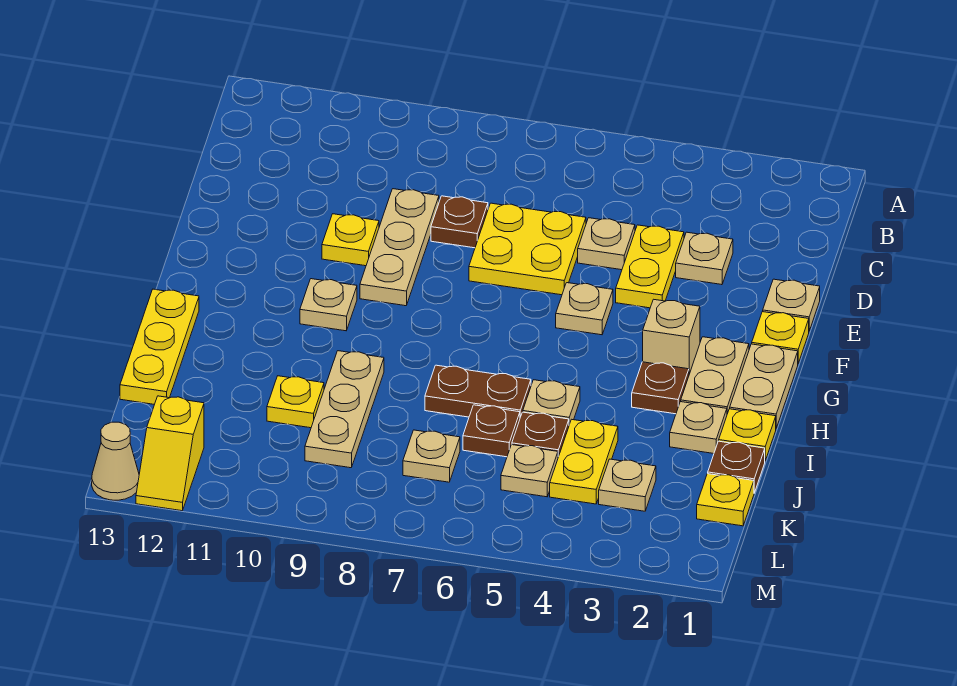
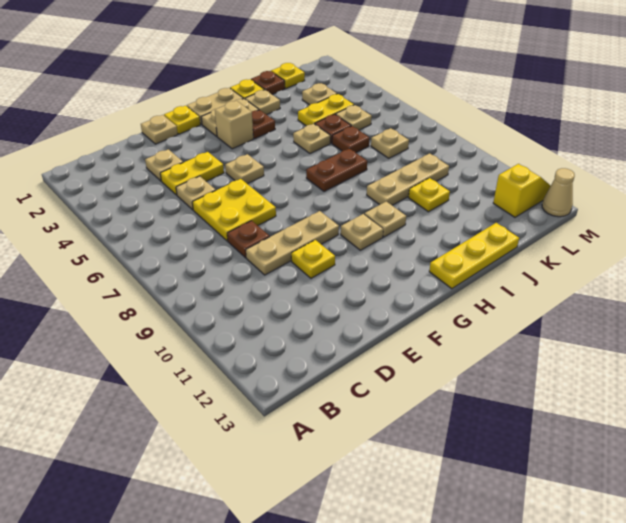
none -> tan plate H10 level 1
brown plate I6:I7 level 1 -> brown plate H7:I7 level 1

